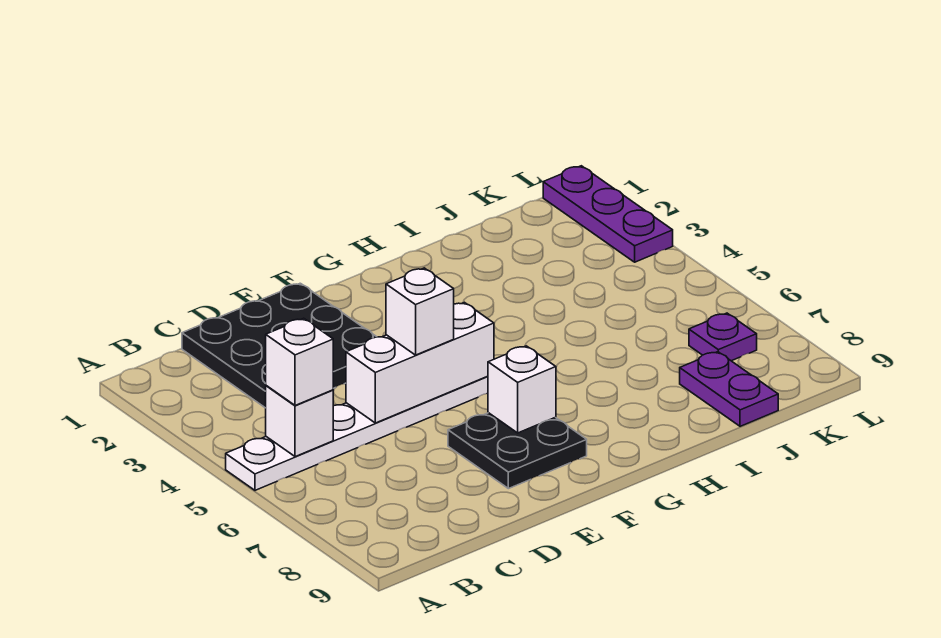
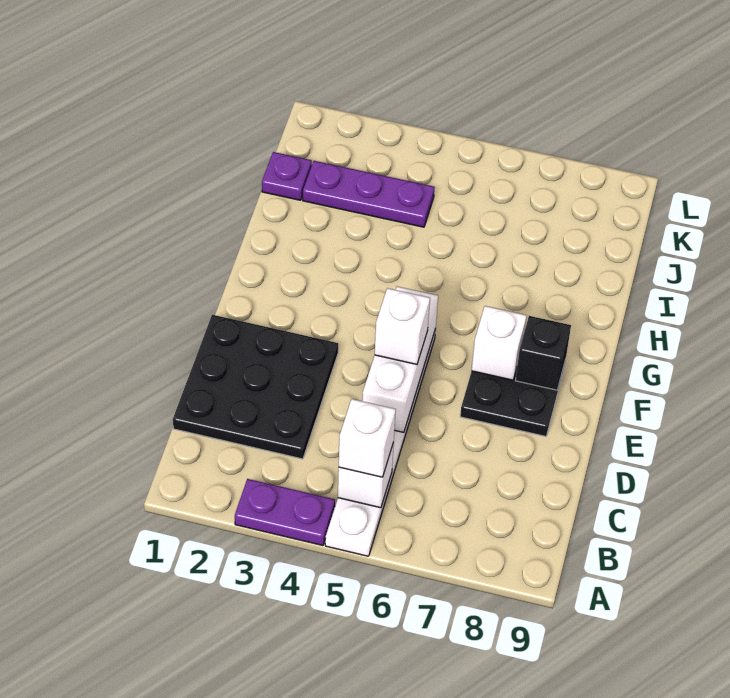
none -> black brick F8 level 2
purple plate J8:J9 level 1 -> purple plate A3:A4 level 1
purple plate K7 level 1 -> purple plate J1 level 1
purple plate L1:L3 level 1 -> purple plate J2:J4 level 1

